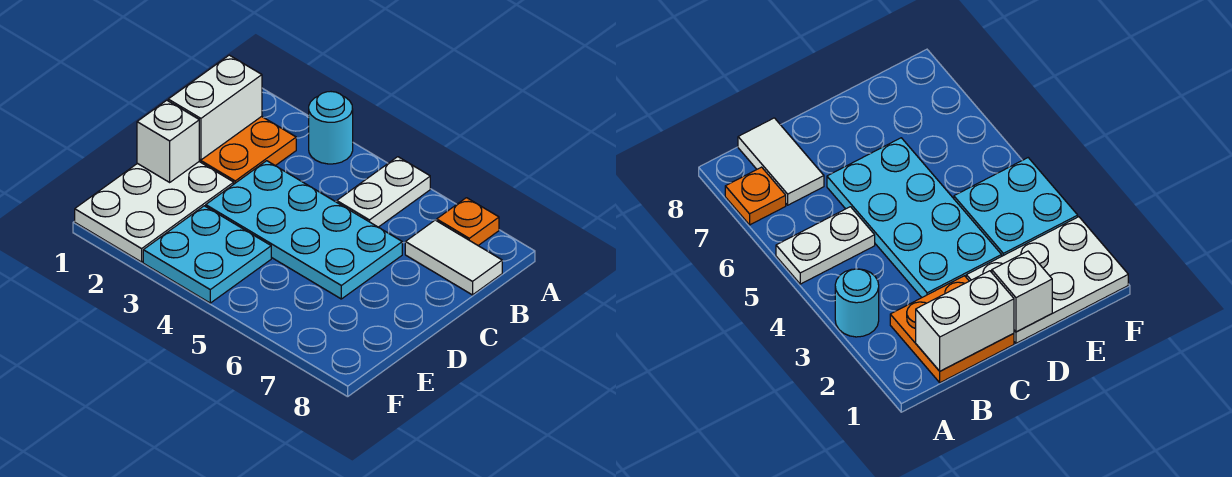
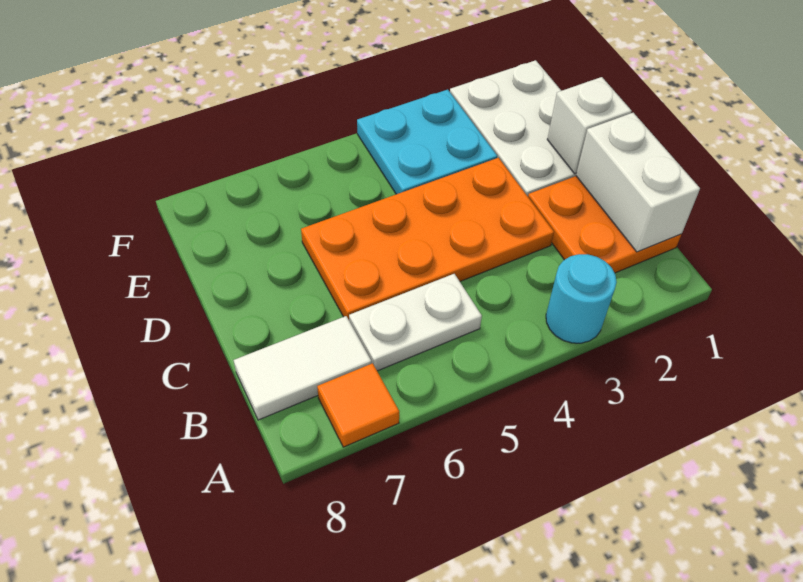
white plate A5:B5 level 1 -> white plate B5:B6 level 1
orange plate A7 level 1 -> orange tile A7 level 1
cyan plate C3:D6 level 1 -> orange plate C3:D6 level 1

